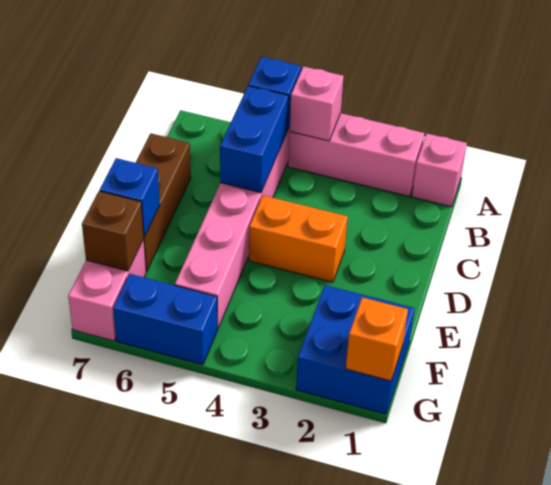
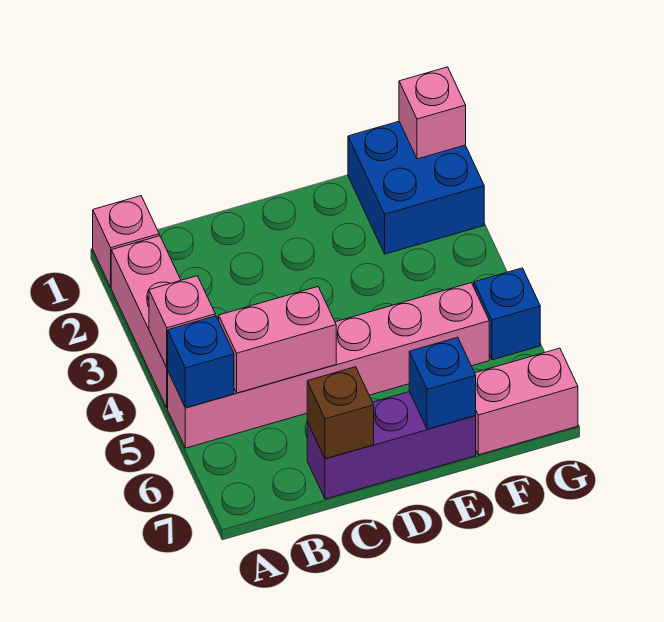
blue brick B5:C5 level 2 -> pink brick B5:C5 level 2
brown brick C7:E7 level 1 -> purple brick C7:E7 level 1
orange brick D3:D4 level 1 -> none
brown brick F7 level 2 -> brown brick C7 level 2
orange brick G1 level 2 -> pink brick G1 level 2
blue brick G5:G6 level 1 -> blue brick G5 level 1

